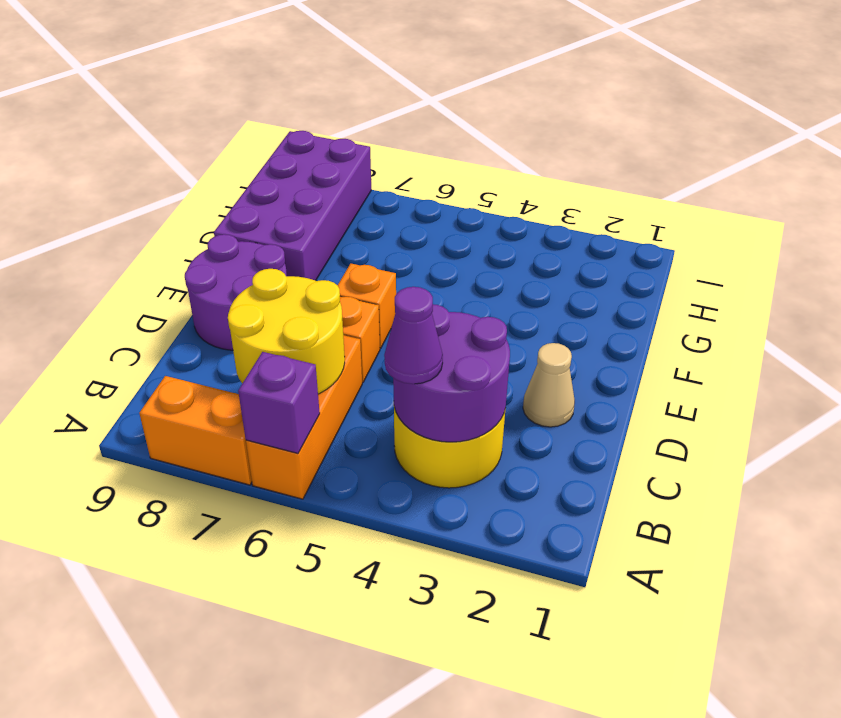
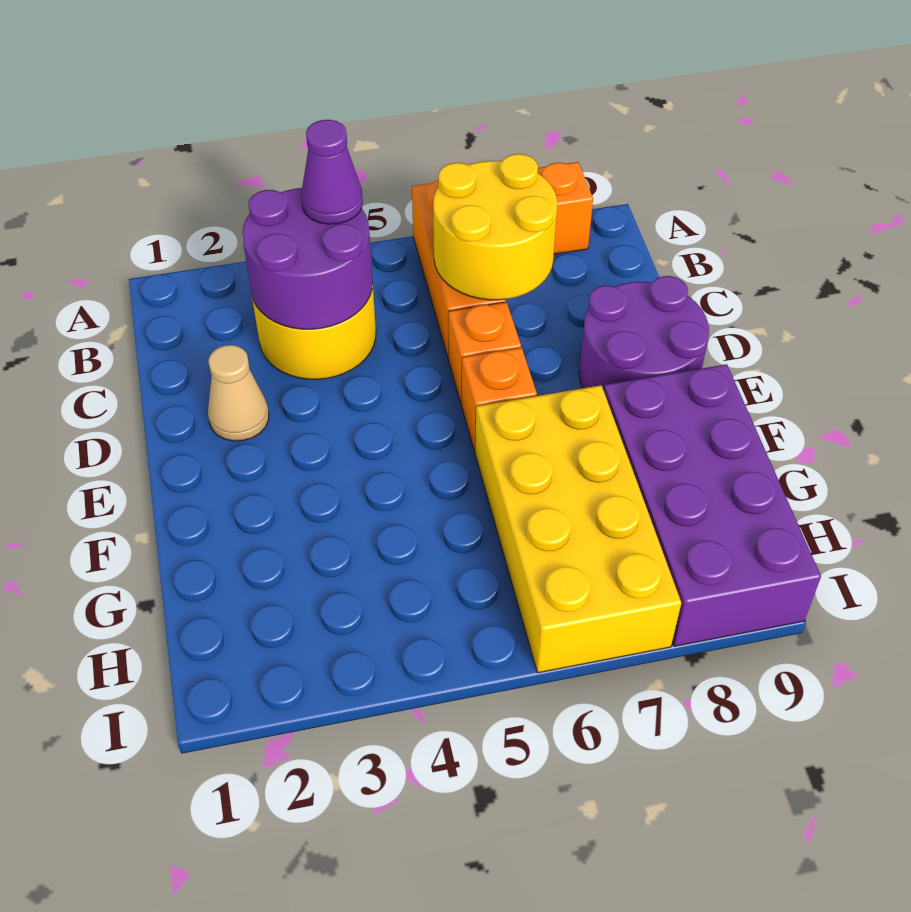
purple brick A6 level 2 -> none
none -> yellow brick F6:I7 level 1

